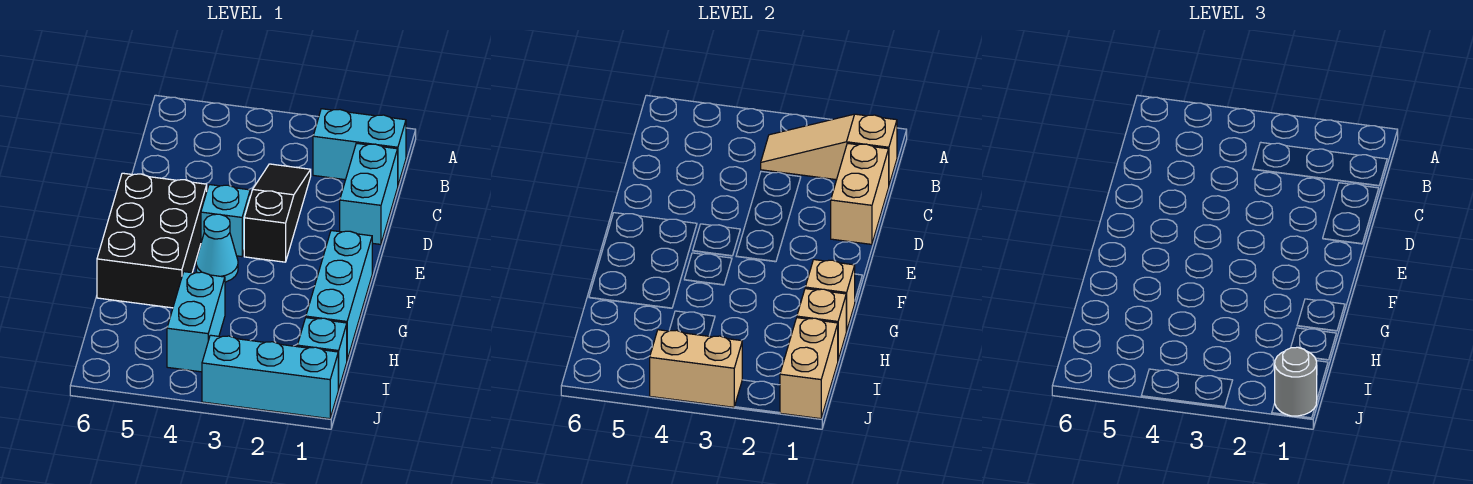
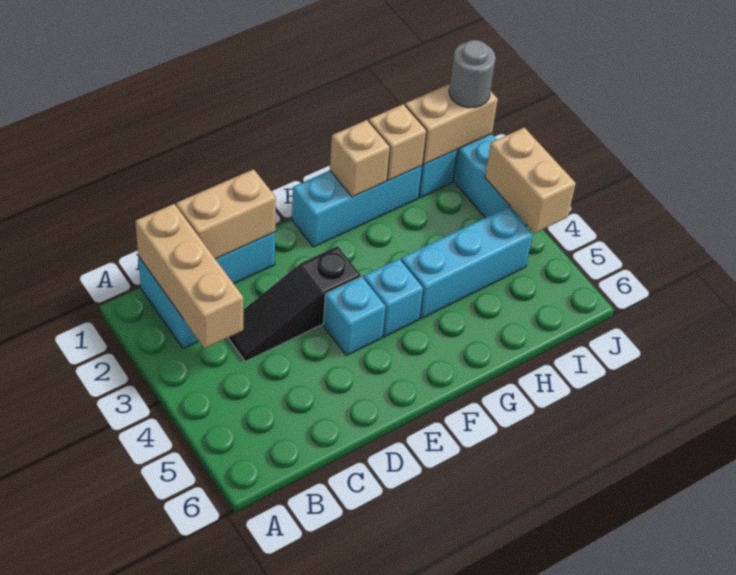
tan slope B1:B3 level 2 top 1 -> tan brick B1:B3 level 2
black brick E5:G6 level 1 -> none
cyan cone F4 level 1 -> cyan brick F4 level 1
cyan brick H4:I4 level 1 -> cyan brick G4:I4 level 1

